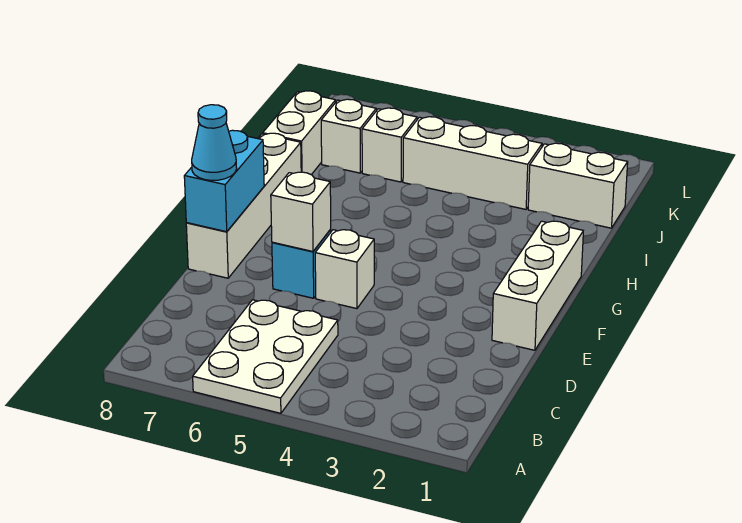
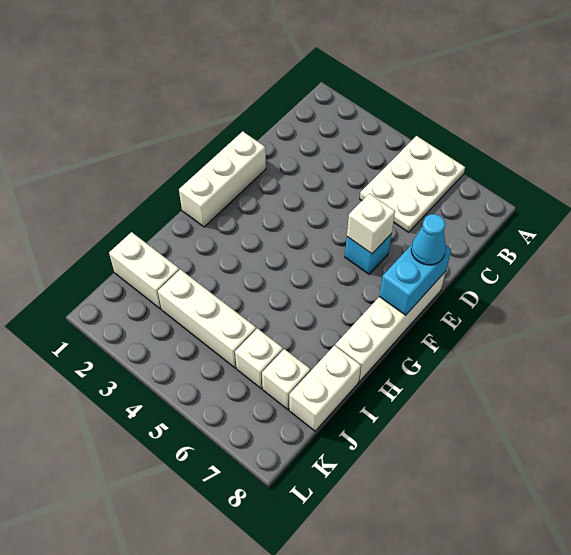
white brick E5 level 1 -> none

